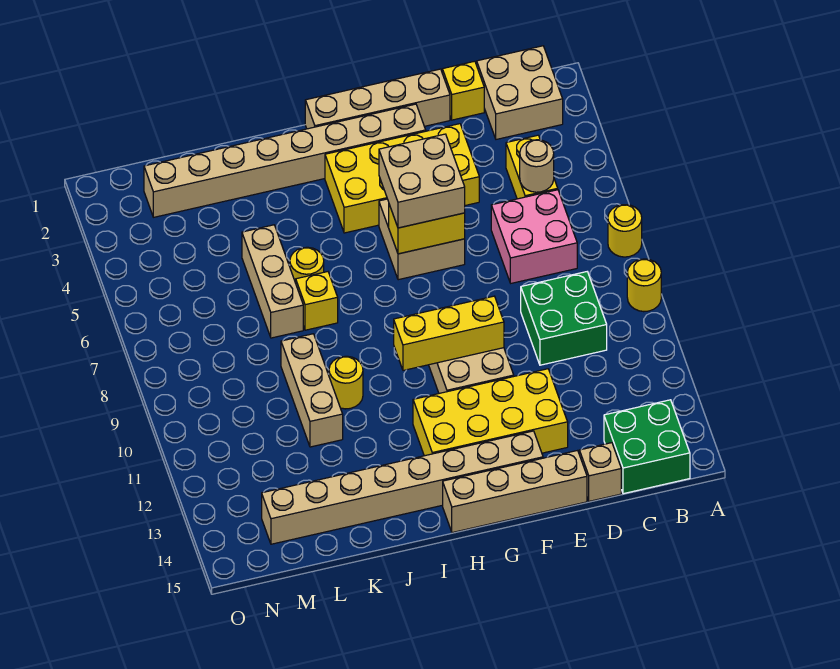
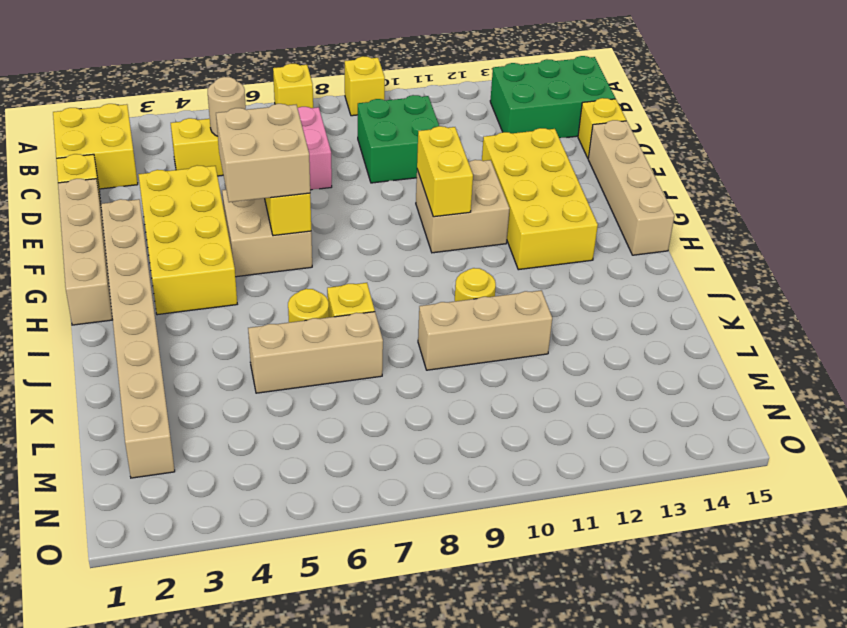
yellow round brick A7 level 1 -> yellow brick A7 level 1
yellow round brick A9 level 1 -> yellow brick A9 level 1
tan brick B1:C2 level 1 -> yellow brick B1:C2 level 1
green brick B14:C15 level 1 -> green brick B13:C15 level 1
tan brick D15 level 1 -> yellow brick D15 level 1
yellow brick F10:H10 level 2 -> yellow brick F10:G10 level 2
tan brick F14:M14 level 1 -> none

